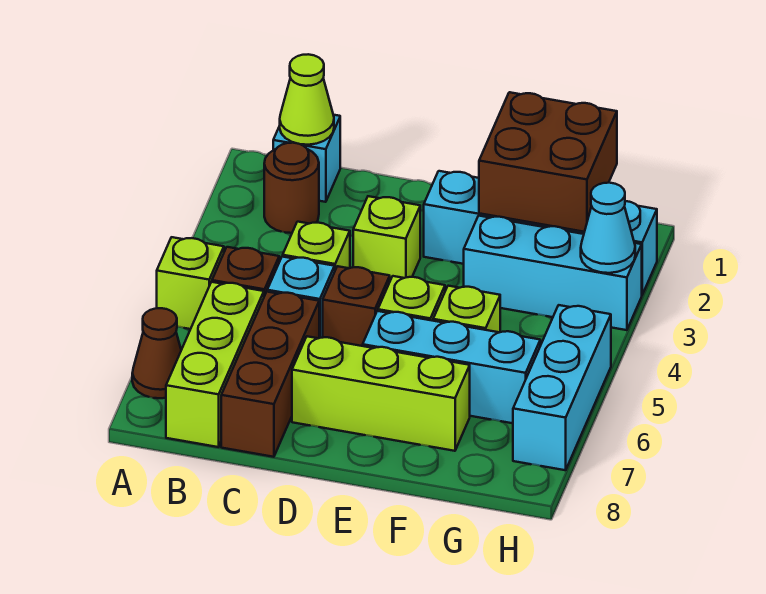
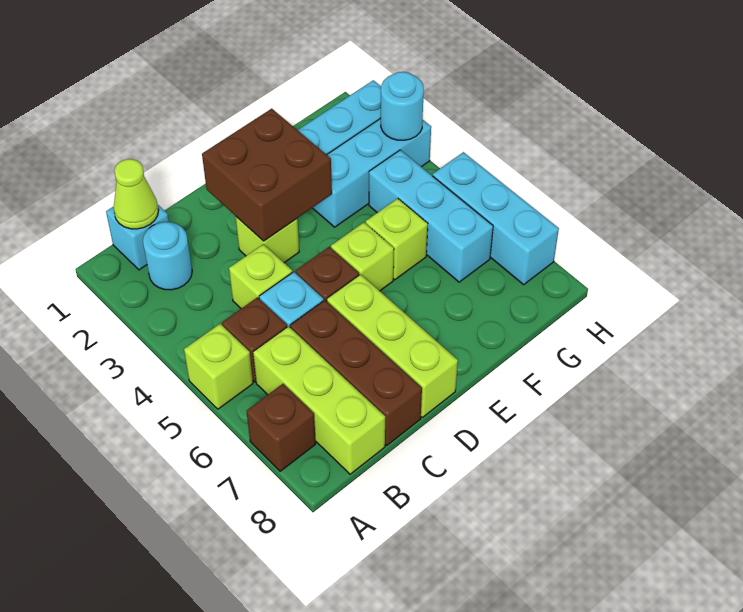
brown cone A7 level 1 -> brown brick A7 level 1
brown round brick B2 level 1 -> cyan round brick B2 level 1
lime brick D7:F7 level 1 -> lime brick D6:D8 level 1
cyan brick E6:G6 level 1 -> cyan brick G4:G6 level 1
brown brick F1:G2 level 2 -> brown brick D2:E3 level 2
cyan cone H3 level 2 -> cyan round brick H3 level 2

